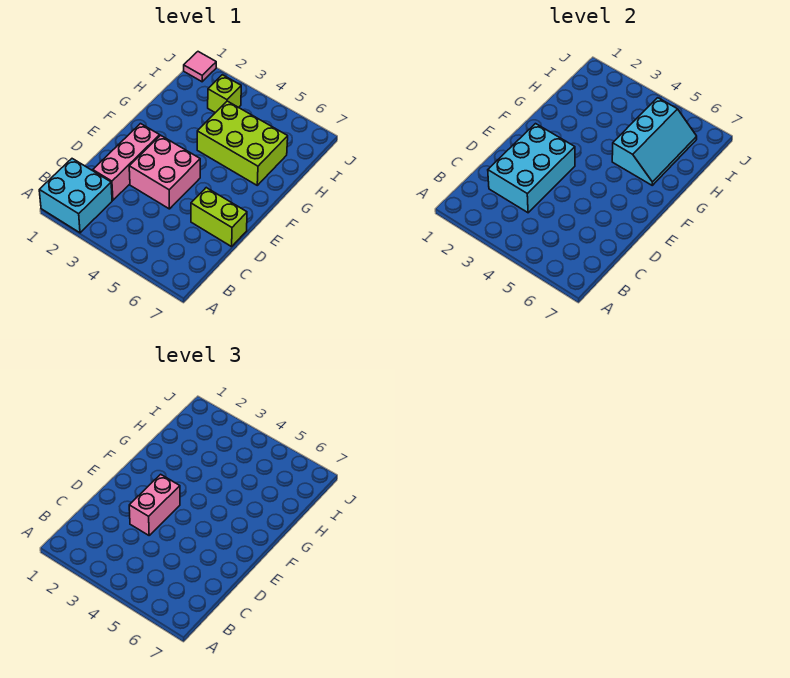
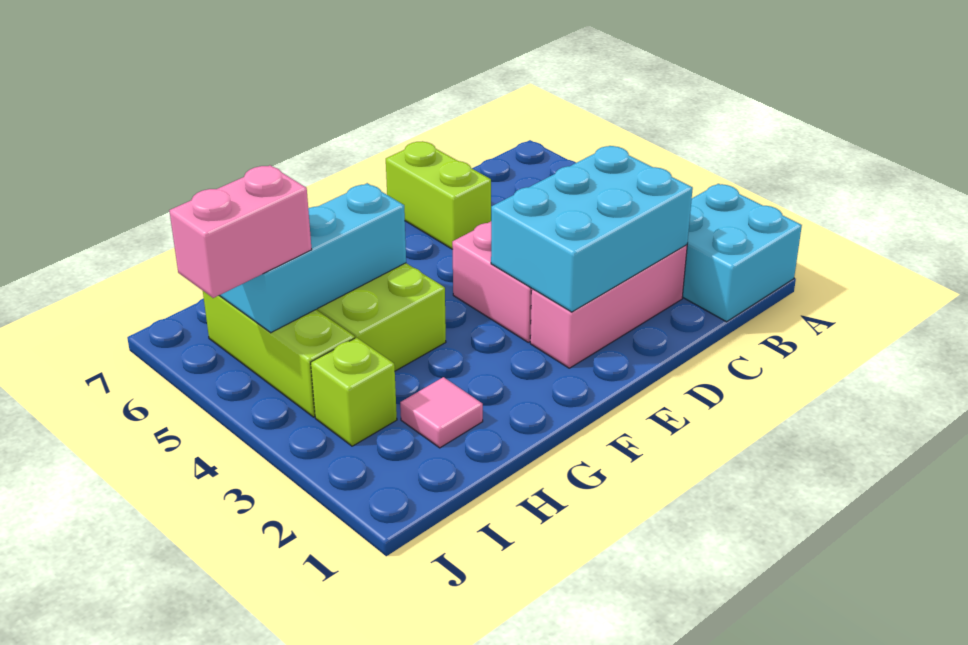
pink brick D3:E3 level 3 -> pink brick I5:J5 level 3
none -> lime brick I4:I6 level 1
pink tile J1 level 1 -> pink tile H2 level 1

